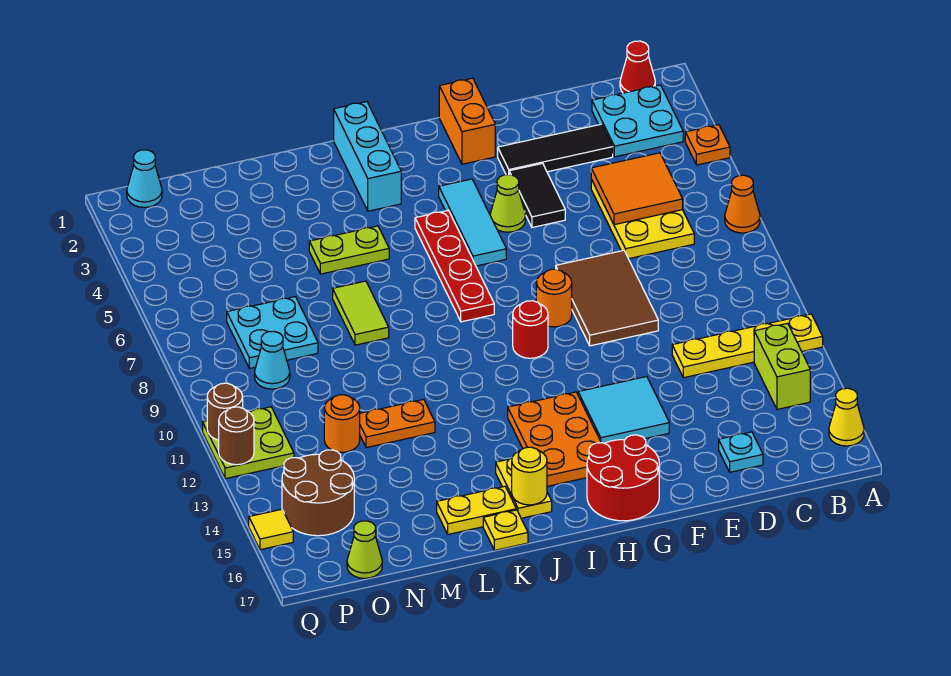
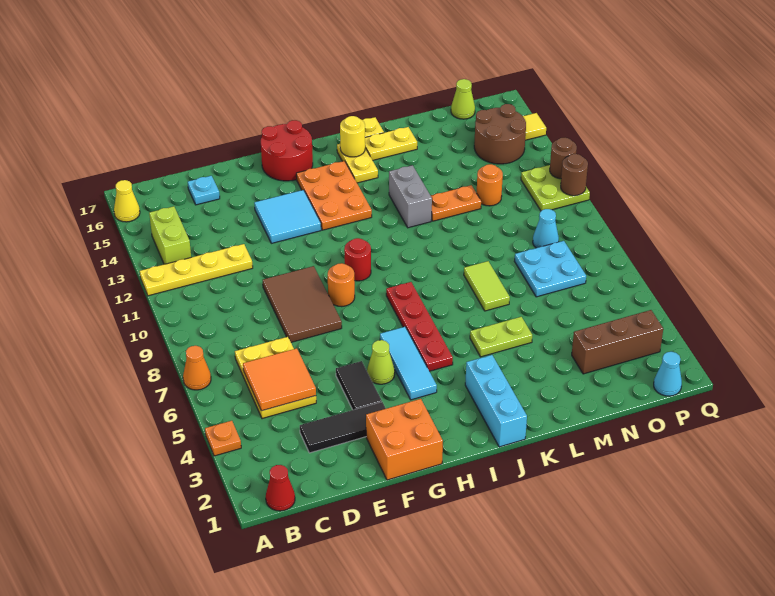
cyan plate B2:C3 level 1 -> none
orange brick G1:G2 level 1 -> orange brick F1:G2 level 1
none -> grey brick K12:K13 level 1
none -> brown brick N3:P3 level 1

